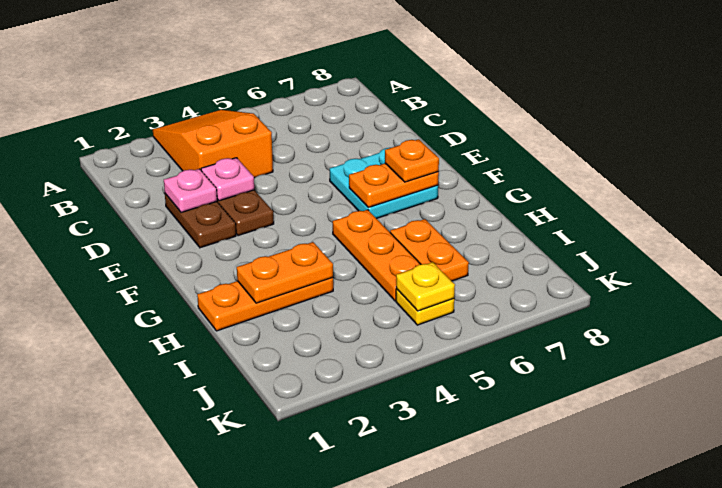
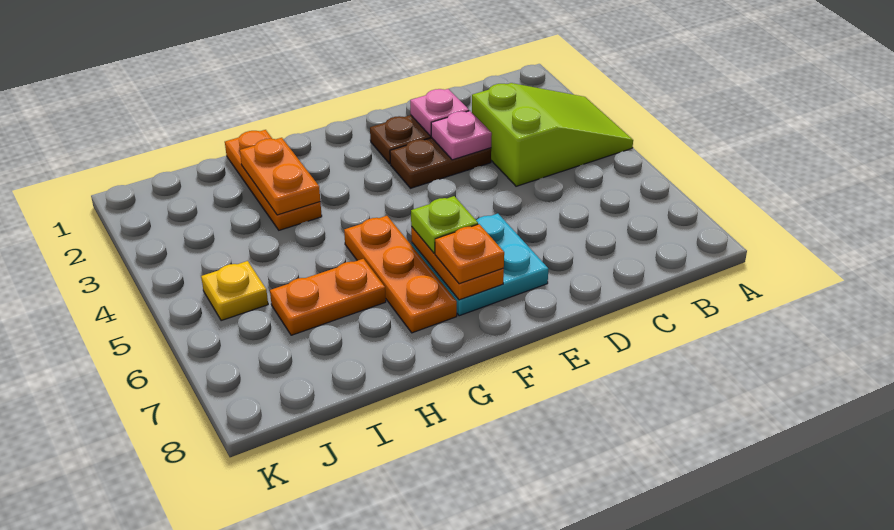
orange slope A3:C4 level 1 top C -> lime slope A3:C4 level 1 top C
none -> lime plate F6 level 3
orange plate G5:I5 level 1 -> orange plate G5:G7 level 1
yellow plate J5 level 2 -> none

